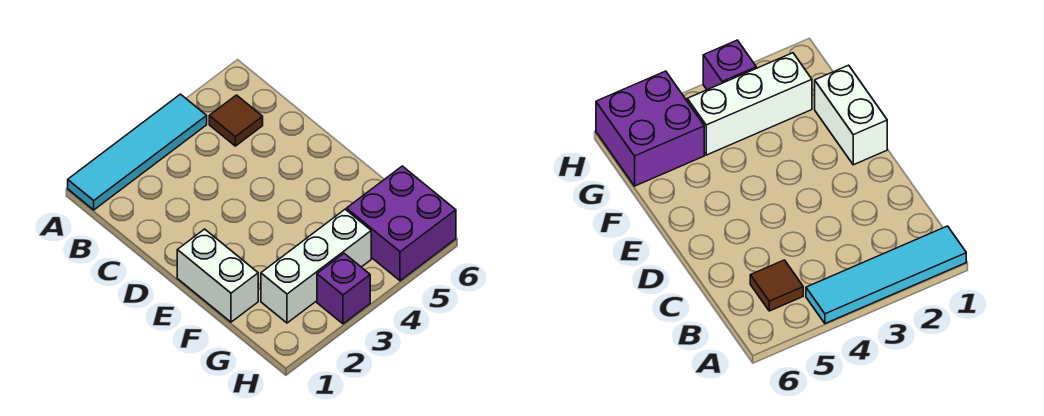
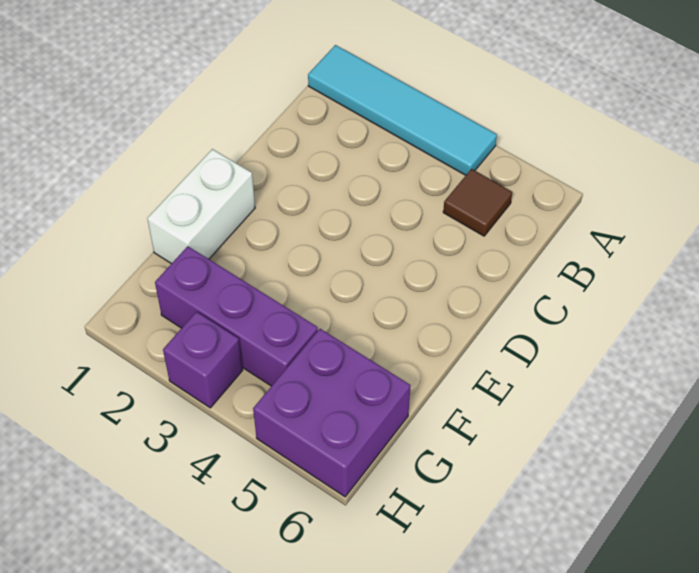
white brick G2:G4 level 1 -> purple brick G2:G4 level 1

